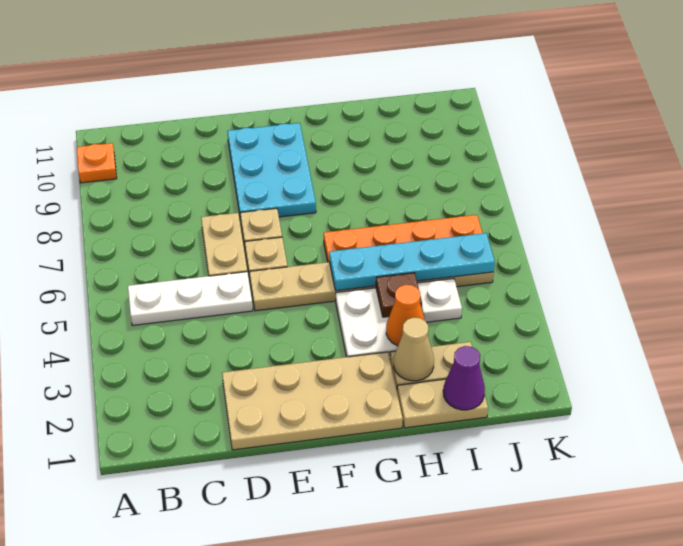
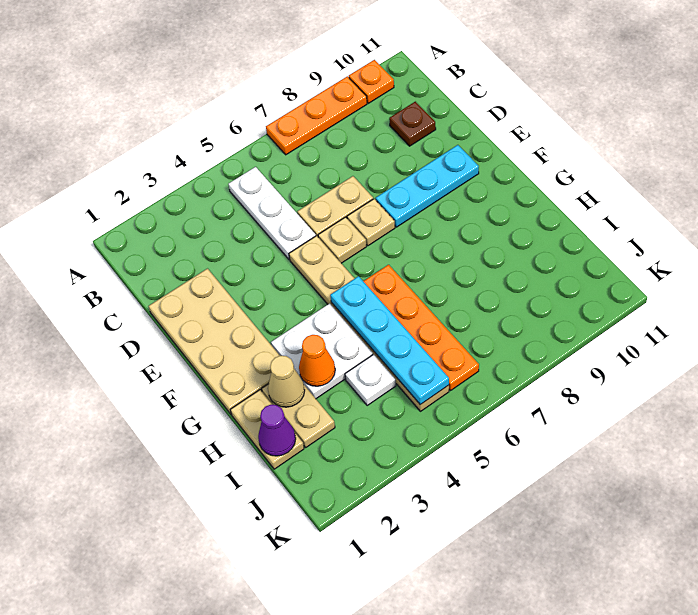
none -> orange plate A7:A9 level 1
cyan plate E8:F10 level 1 -> cyan plate E8:E10 level 1
brown plate H4 level 2 -> brown plate C10 level 1

